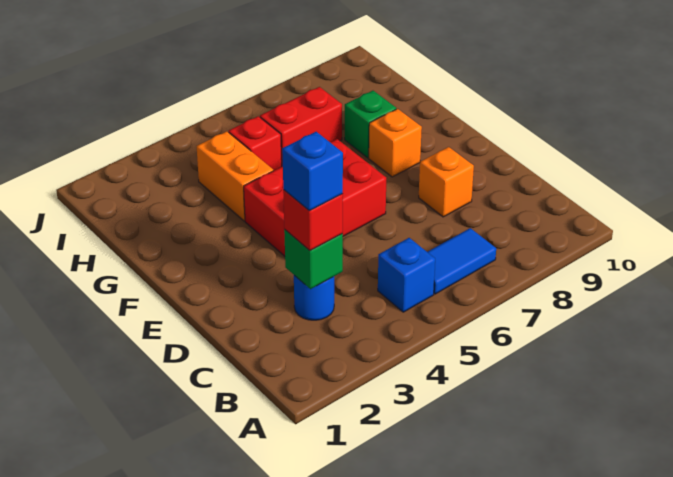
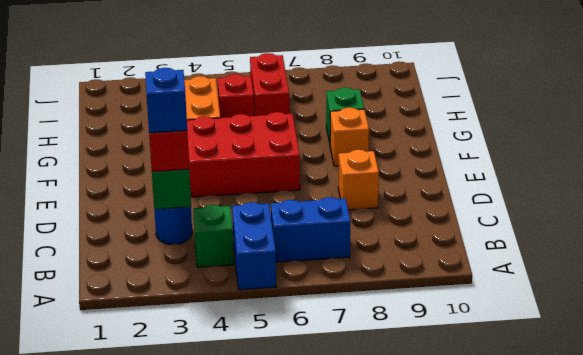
none -> green brick B4 level 1
blue brick B5 level 1 -> blue brick A5:B5 level 1
blue tile B6:B7 level 1 -> blue brick B6:B7 level 1
red brick H6:H7 level 1 -> red brick H6:I6 level 1

